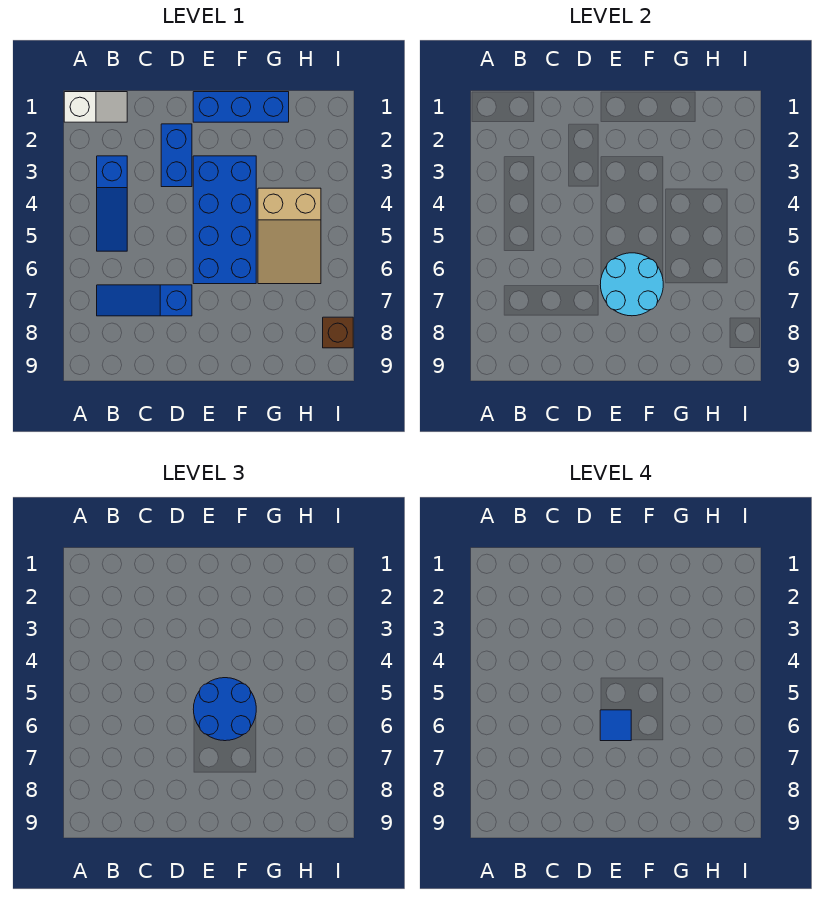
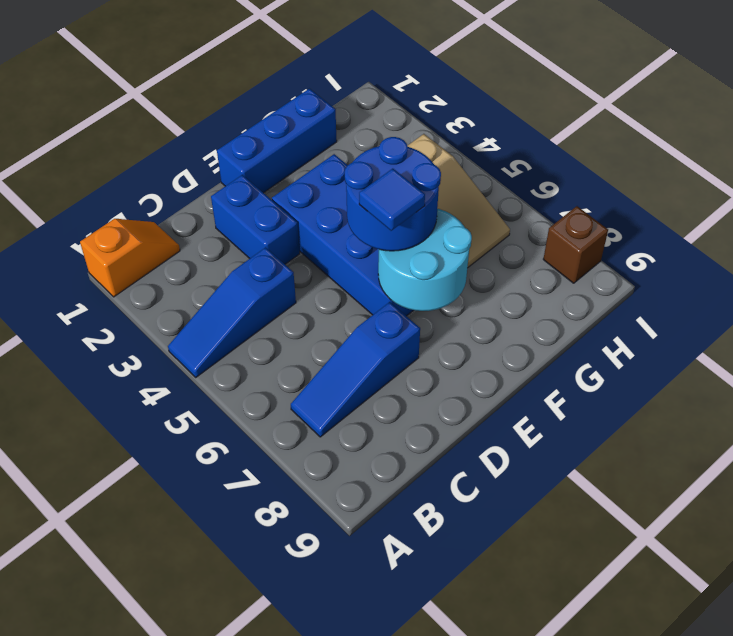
white slope A1:B1 level 1 top A -> orange slope A1:B1 level 1 top A
blue slope B3:B5 level 1 top 3 -> blue slope A4:C4 level 1 top C

